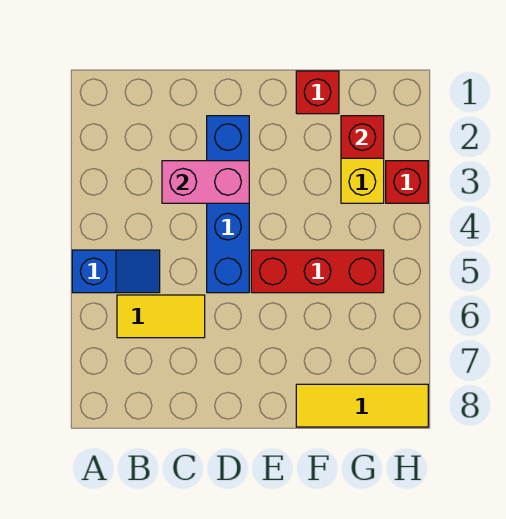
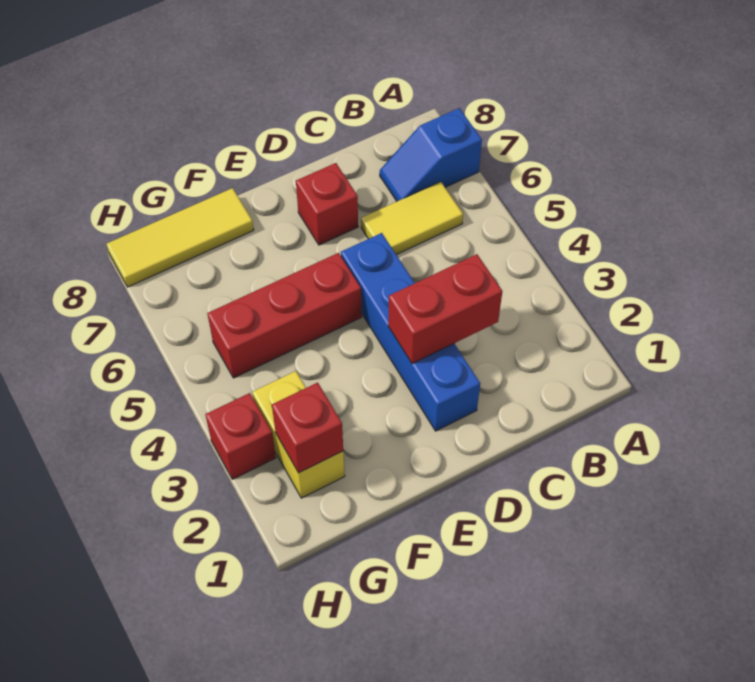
blue slope A5:B5 level 1 top A -> blue slope A7:B7 level 1 top A
pink brick C3:D3 level 2 -> red brick C3:D3 level 2
red brick F1 level 1 -> red brick D7 level 1

